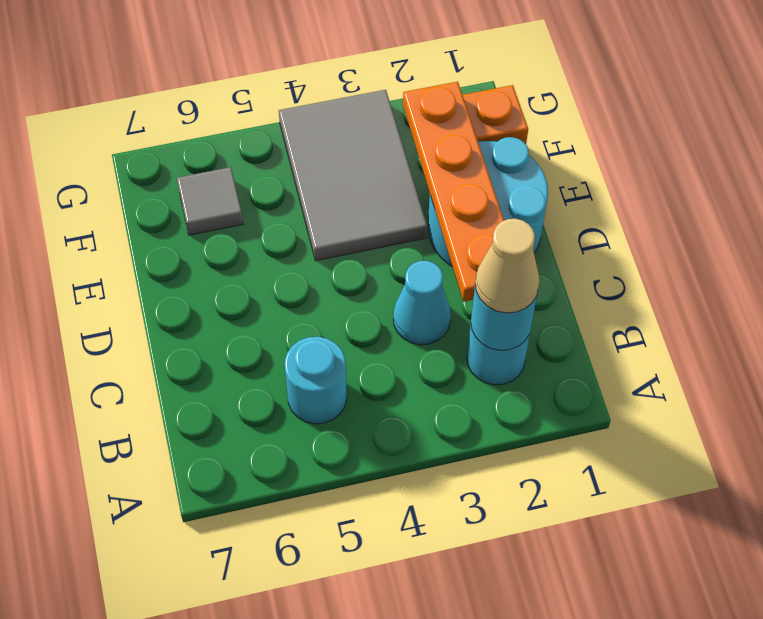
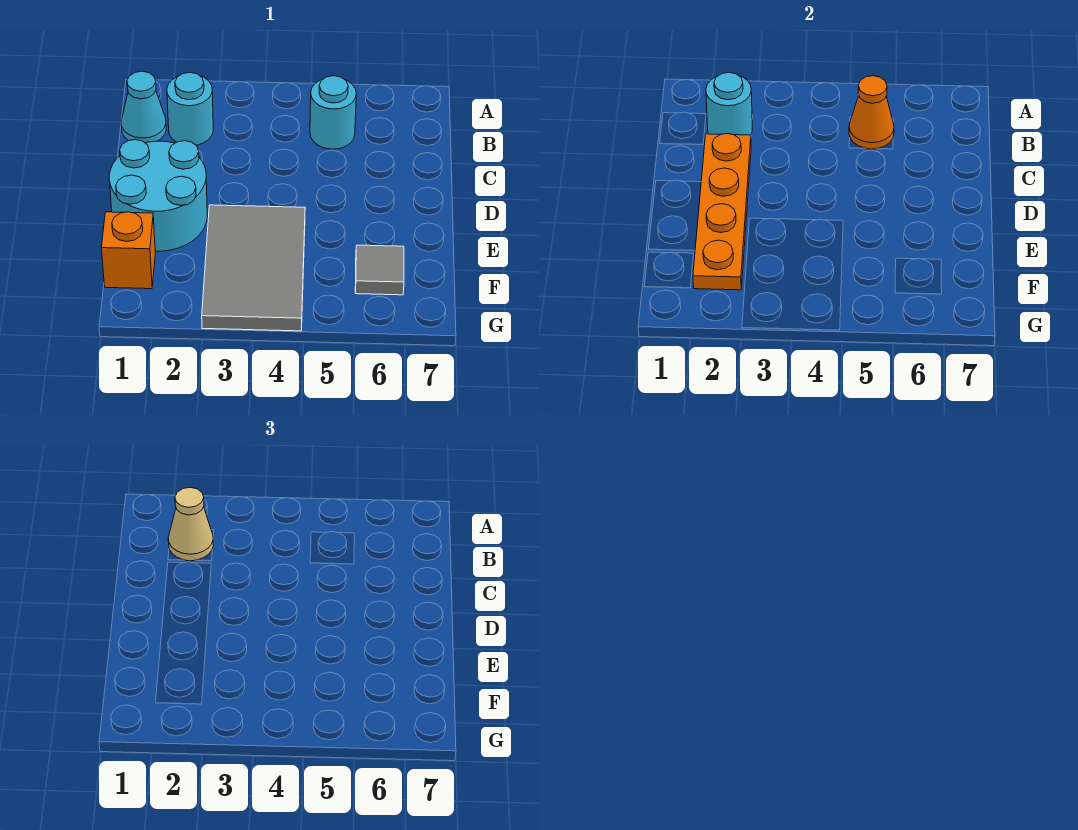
none -> orange cone B5 level 2
cyan cone C3 level 1 -> cyan cone B1 level 1

